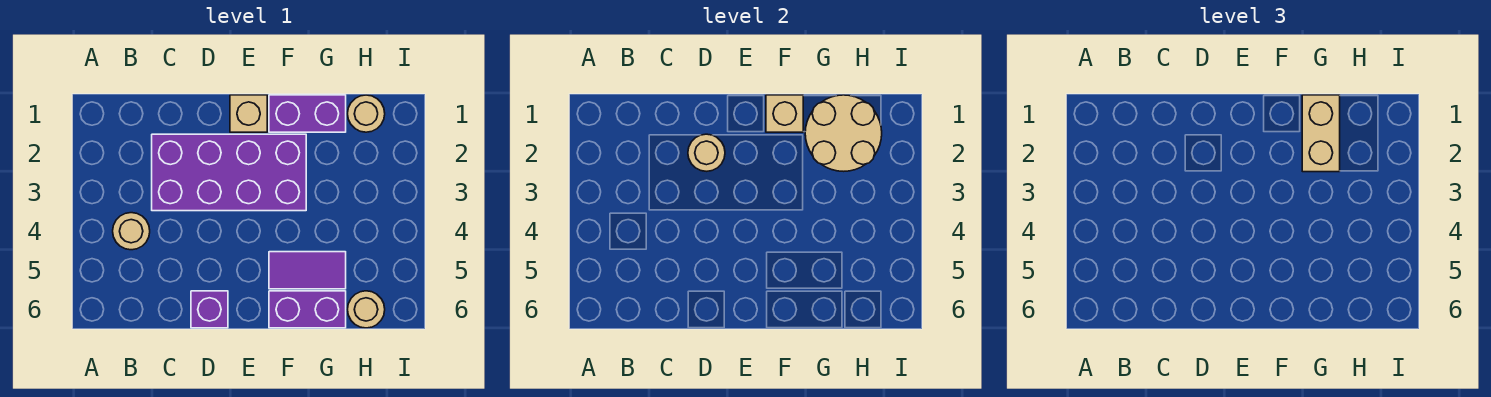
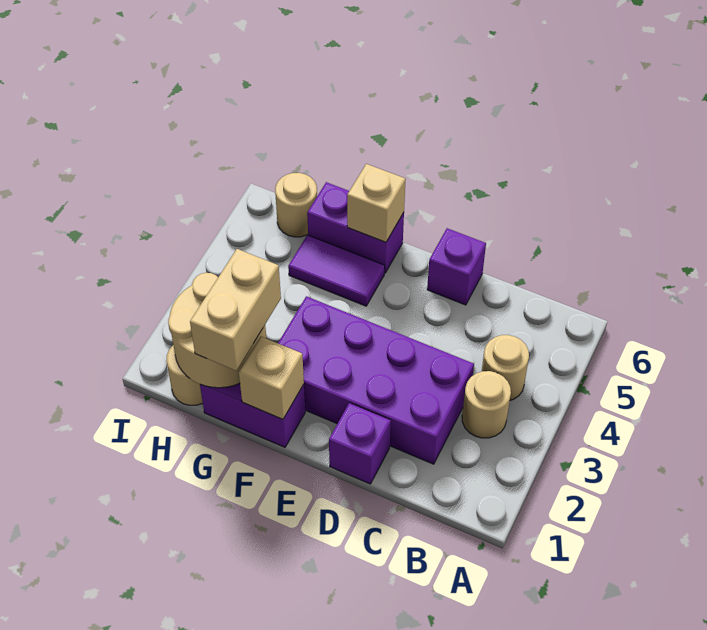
none -> purple brick D1 level 1
tan round brick D2 level 2 -> tan round brick B3 level 1
tan brick E1 level 1 -> tan brick F6 level 2

